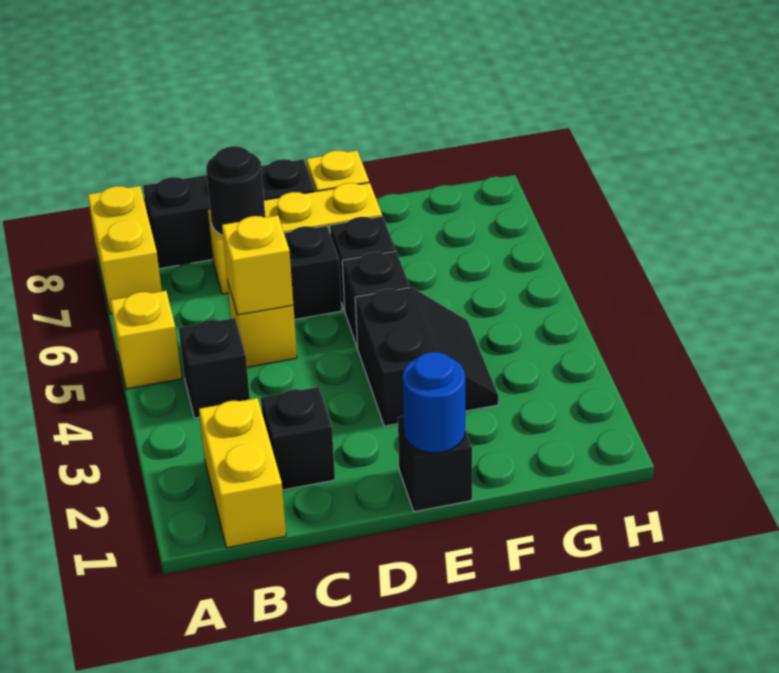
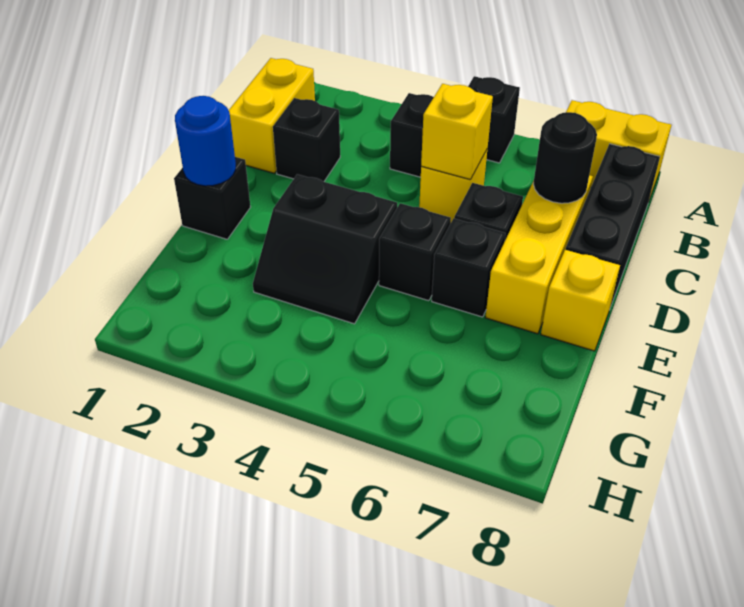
yellow brick A5 level 1 -> black brick A5 level 1
yellow brick B1:B2 level 1 -> yellow brick B1:C1 level 1

